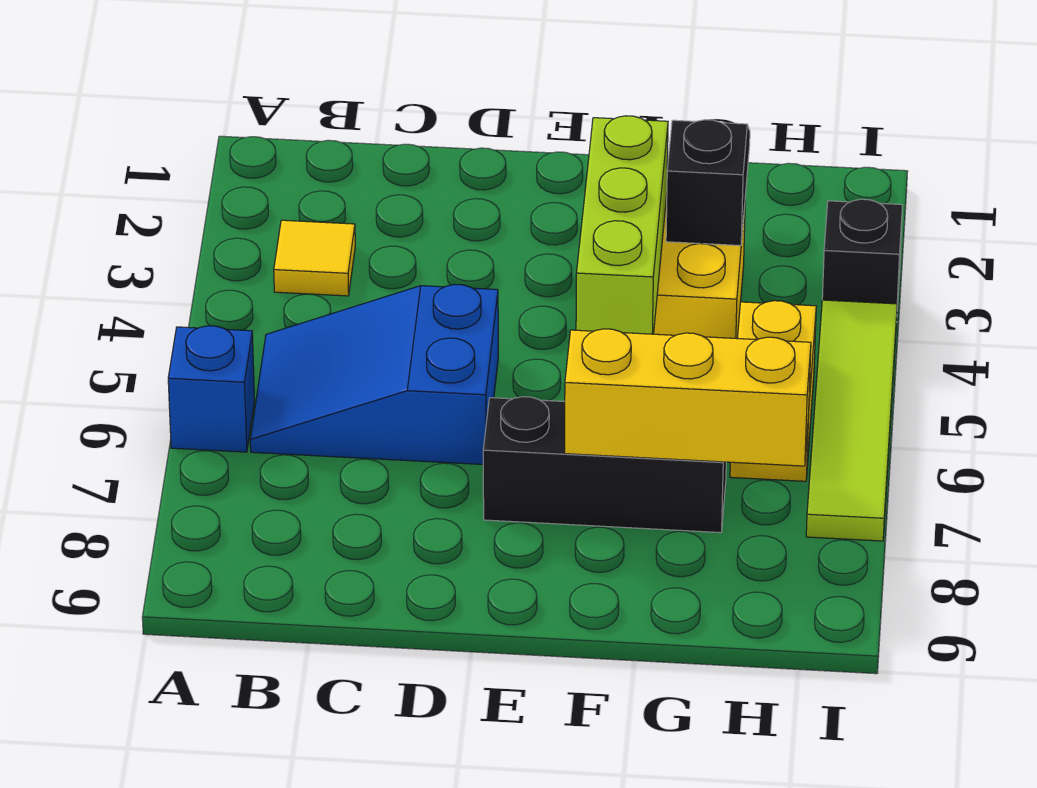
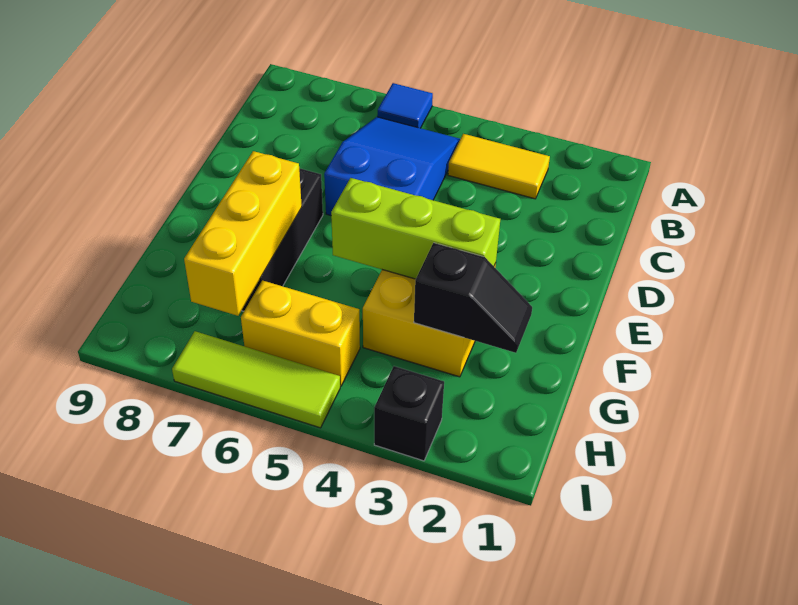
blue brick A6 level 1 -> blue tile A6 level 1
yellow tile B3 level 1 -> yellow tile B3:B4 level 1
lime tile I4:I7 level 1 -> lime tile I5:I7 level 1

